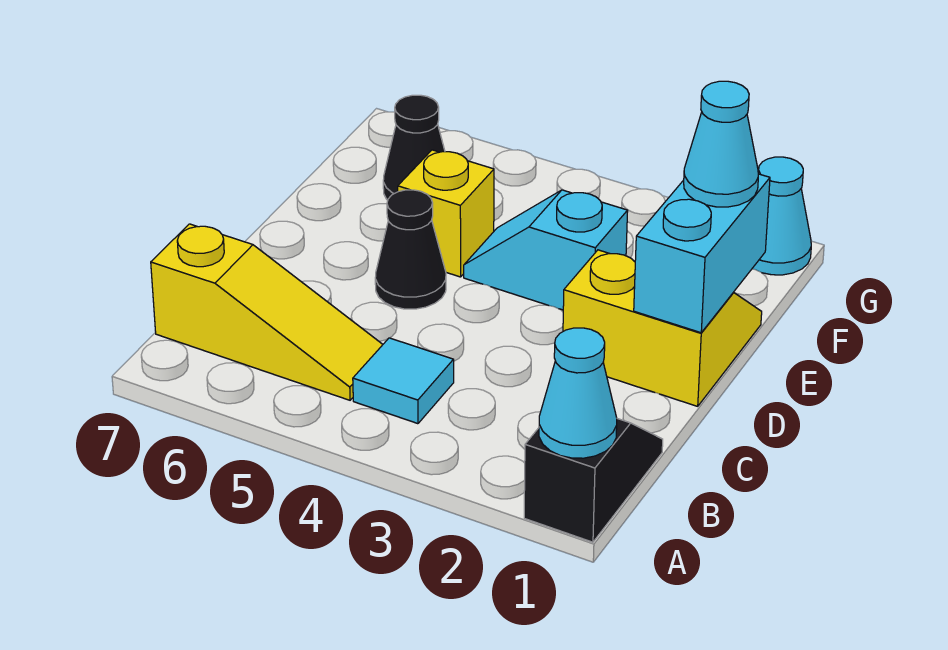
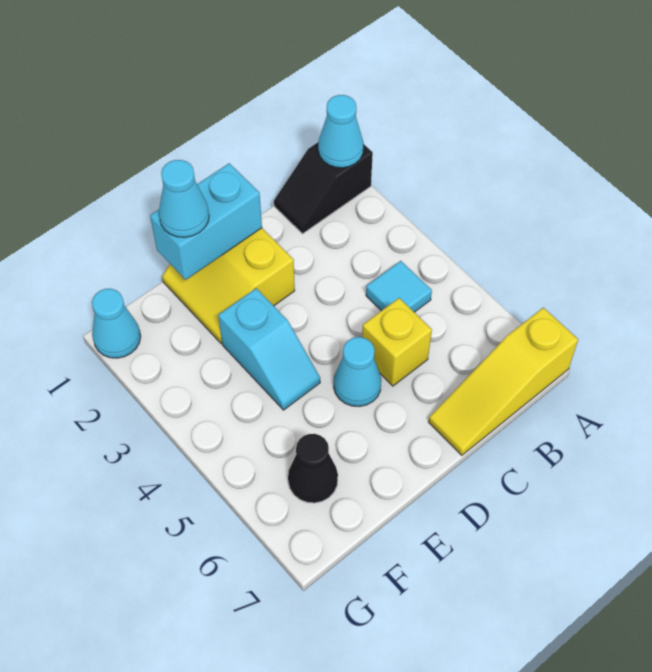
yellow slope B5:B7 level 1 top 7 -> yellow slope A7:C7 level 1 top A
black cone D5 level 1 -> cyan cone D5 level 1
yellow brick E5 level 1 -> yellow brick C5 level 1

